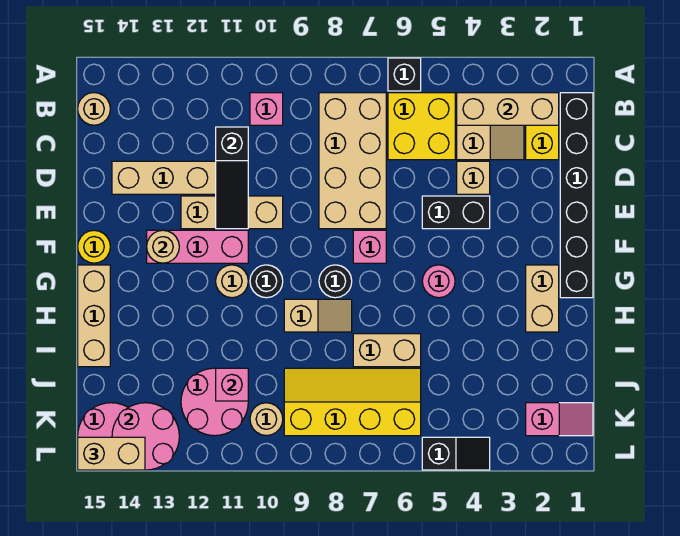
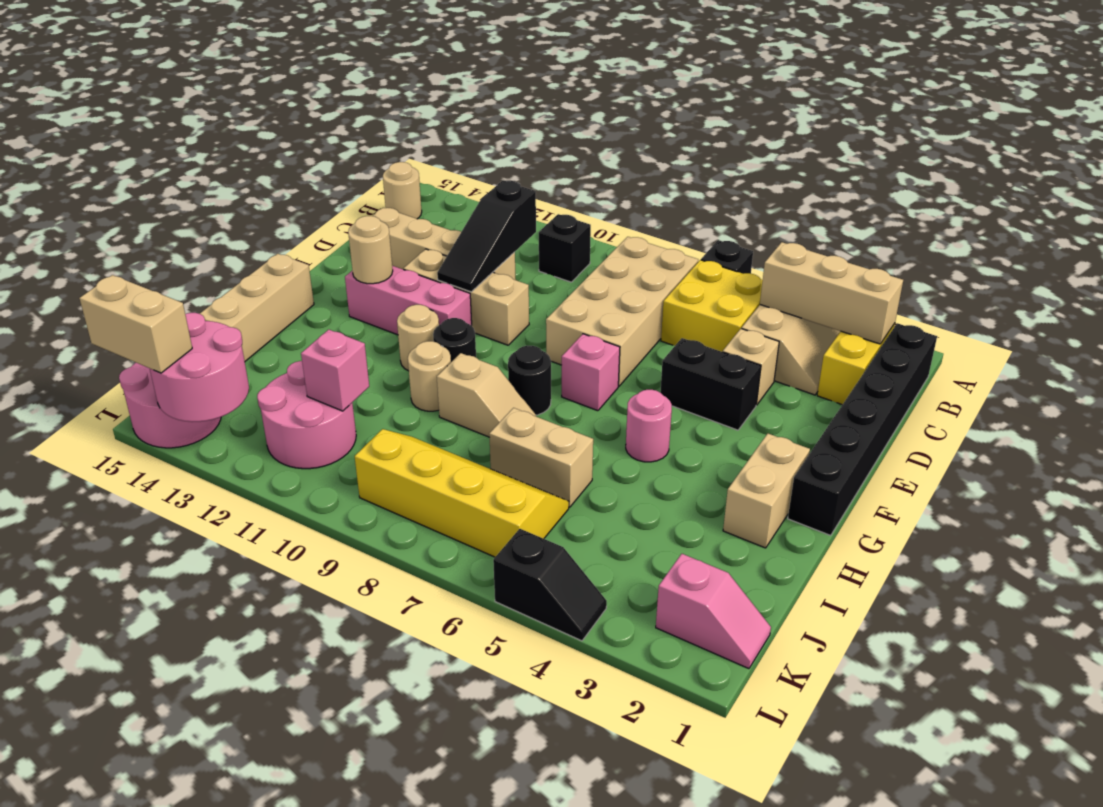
pink brick B10 level 1 -> black brick B10 level 1
yellow round brick F15 level 1 -> none
tan round brick K10 level 1 -> tan round brick H10 level 1

